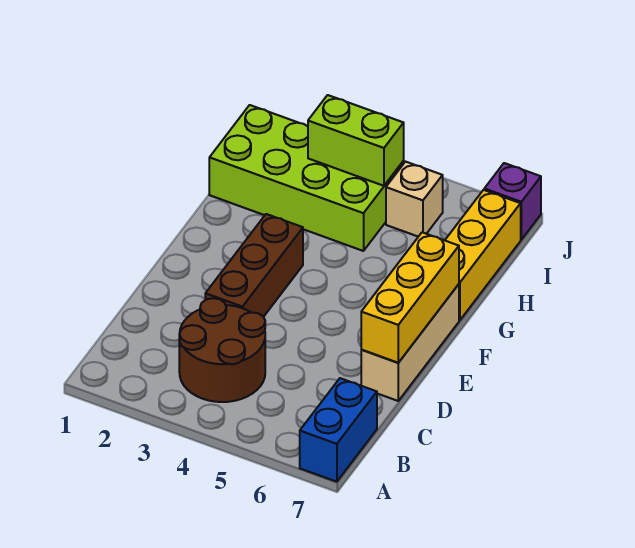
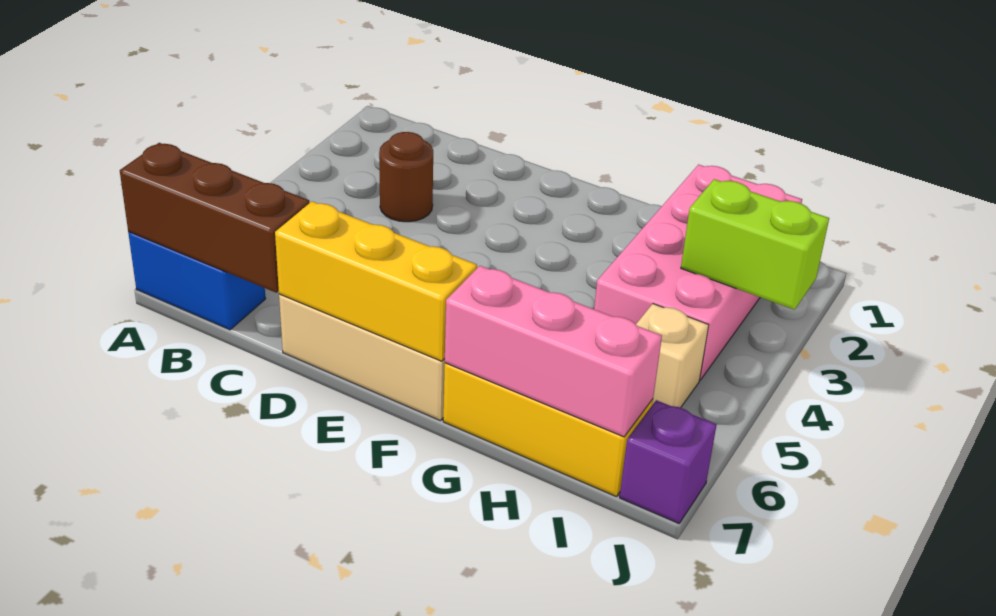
brown round brick B3:C4 level 1 -> brown round brick C3 level 1
brown brick D3:F3 level 1 -> brown brick A7:C7 level 2
none -> pink brick G7:I7 level 2
lime brick H1:I4 level 1 -> pink brick H1:I4 level 1
lime brick I3:I4 level 2 -> lime brick I3:J3 level 2

